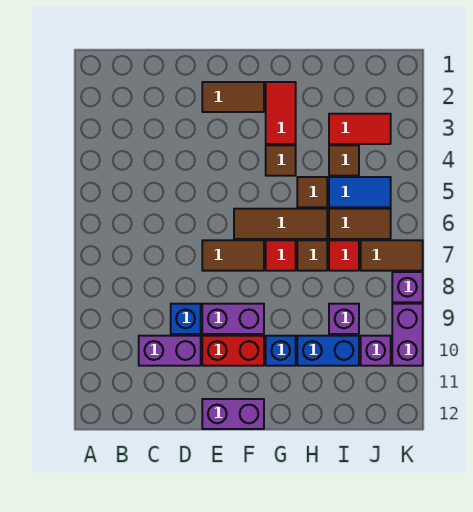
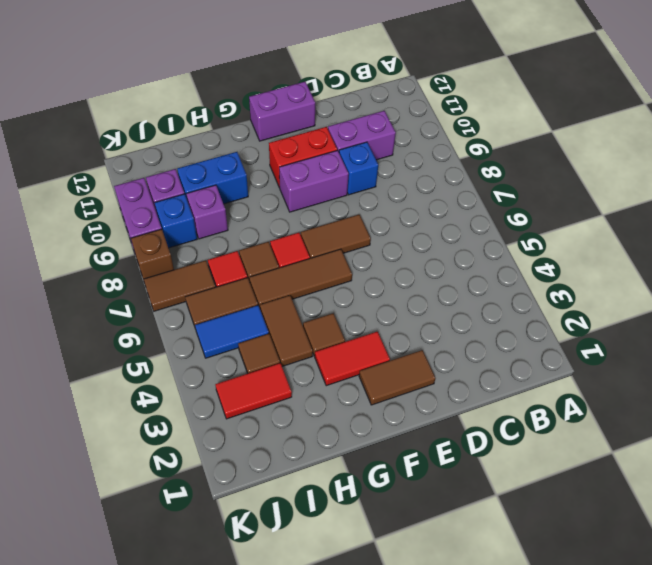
red tile G2:G3 level 1 -> red tile F3:G3 level 1
blue brick G10 level 1 -> blue brick J9 level 1
brown tile H5 level 1 -> brown tile H4:H5 level 1
purple brick K8 level 1 -> brown brick K8 level 1

